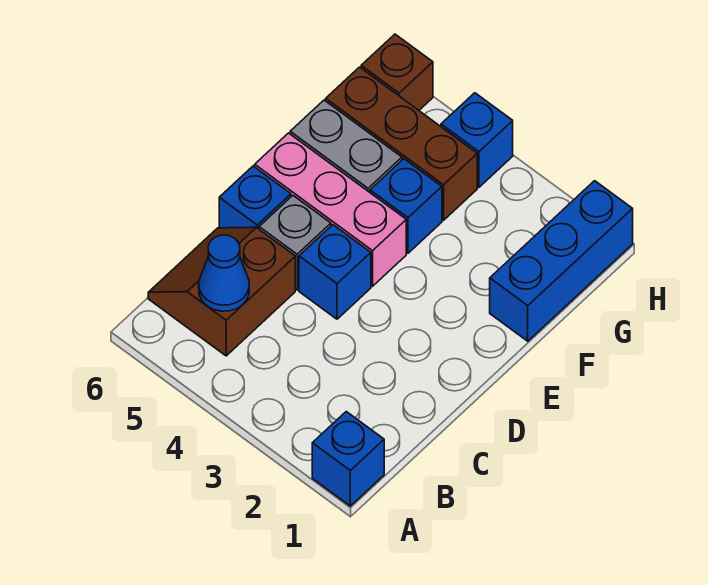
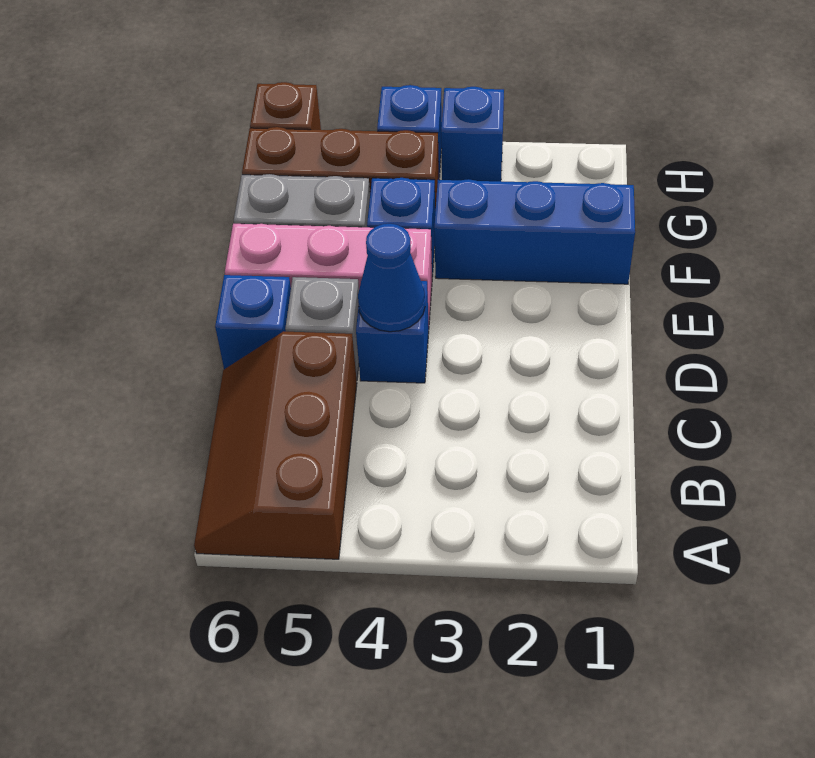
blue brick A1 level 1 -> blue brick H3 level 1
brown slope B5:C6 level 1 top 5 -> brown slope A5:C6 level 1 top 5
blue cone B5 level 2 -> blue cone D4 level 2
blue brick F1:H1 level 1 -> blue brick F1:F3 level 1

